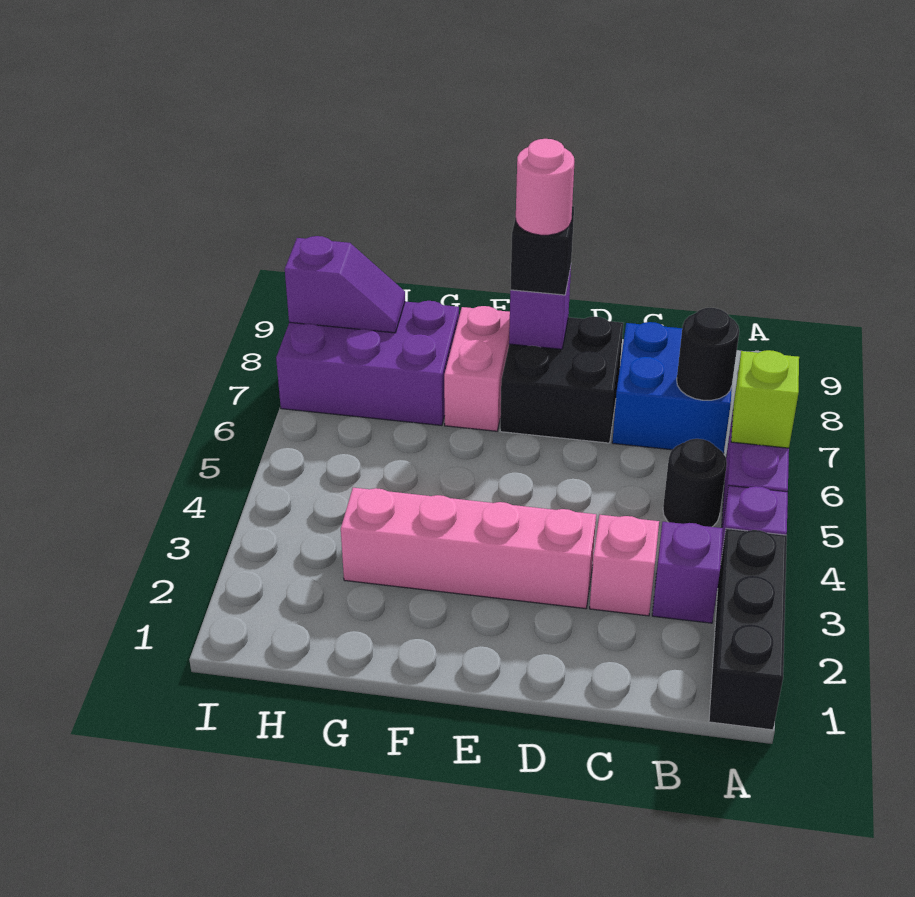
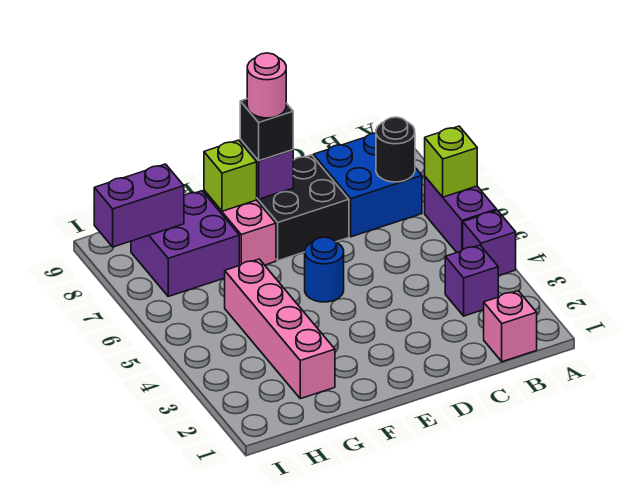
black brick A1:A3 level 1 -> none
black round brick B5 level 1 -> none
pink brick C3 level 1 -> pink brick B1 level 1
pink brick D3:G3 level 1 -> pink brick G2:G5 level 1
none -> blue round brick E5 level 1
none -> lime brick F8 level 2
purple brick G7:I8 level 1 -> purple brick G7:H8 level 1
purple slope H8:I8 level 2 top I -> purple brick H8:I8 level 2

